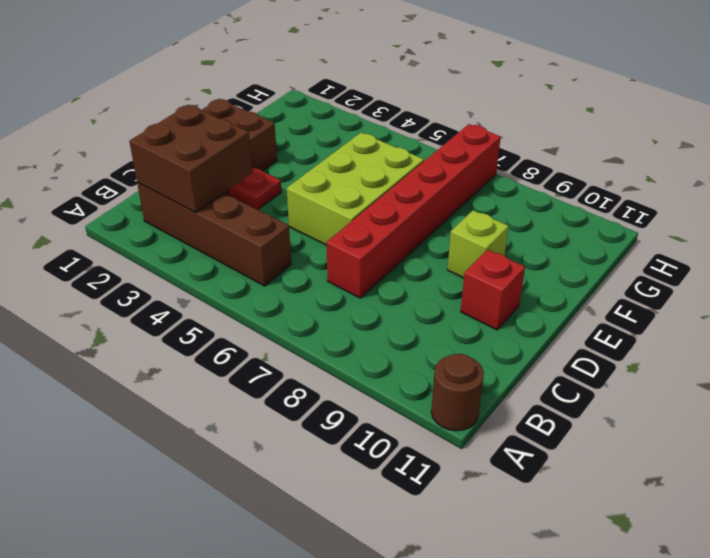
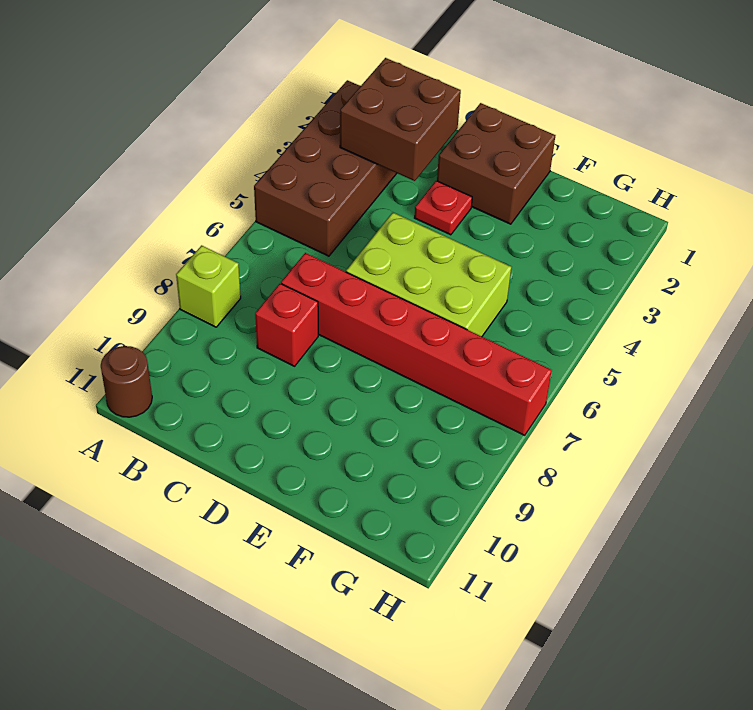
brown brick B2:B5 level 1 -> brown brick A2:B5 level 1
red brick D10 level 1 -> red brick C8 level 1
lime brick E9 level 1 -> lime brick A8 level 1

